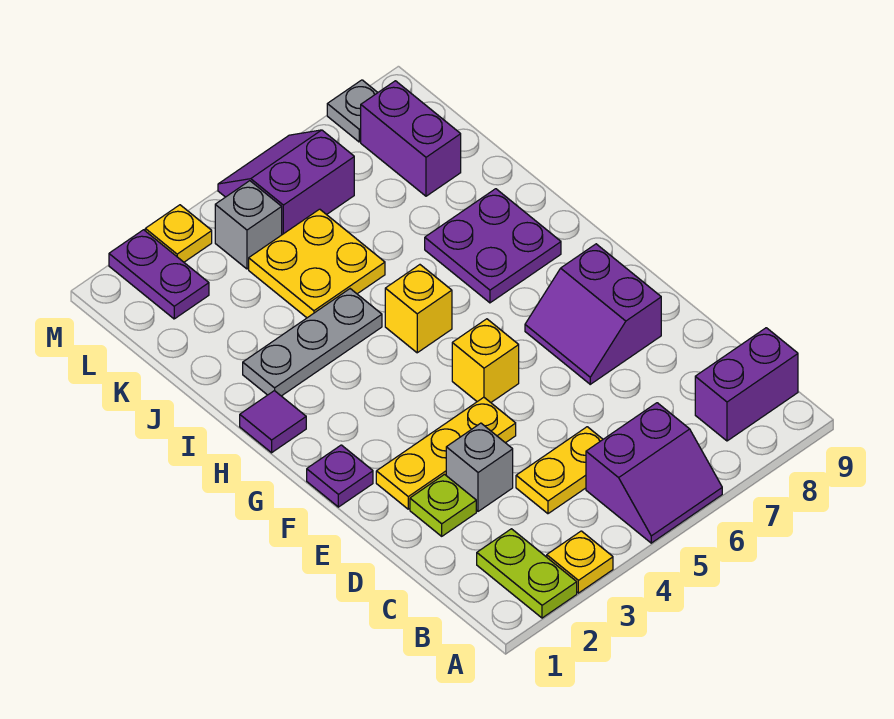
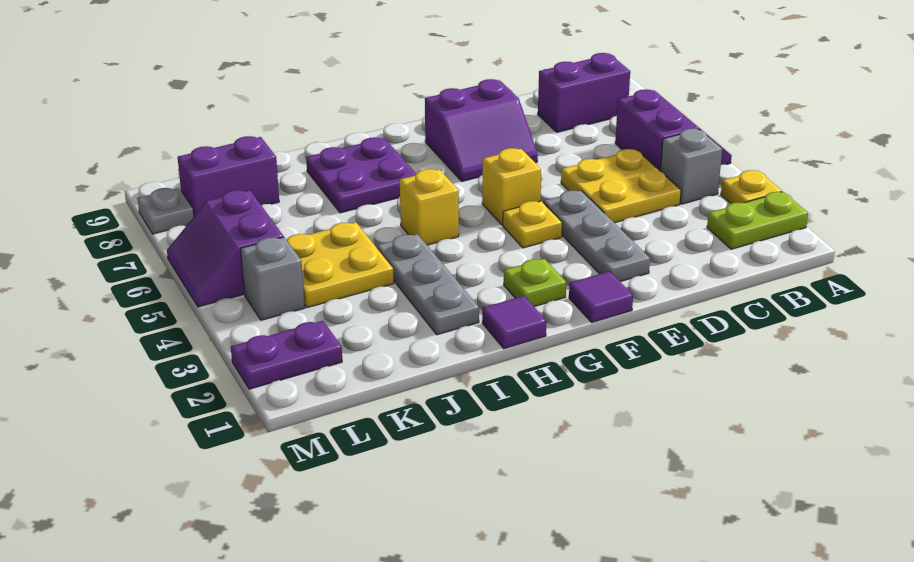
purple brick B8:B9 level 1 -> purple brick B8:C8 level 1
yellow plate C4:C5 level 1 -> yellow plate C4:D5 level 1
lime plate D2 level 1 -> lime plate G2 level 1
grey brick D3 level 1 -> grey brick B4 level 1
yellow plate E2:E4 level 1 -> grey plate E2:E4 level 1
purple plate F1 level 1 -> purple tile F1 level 1
yellow plate M3 level 1 -> yellow plate F4 level 1

